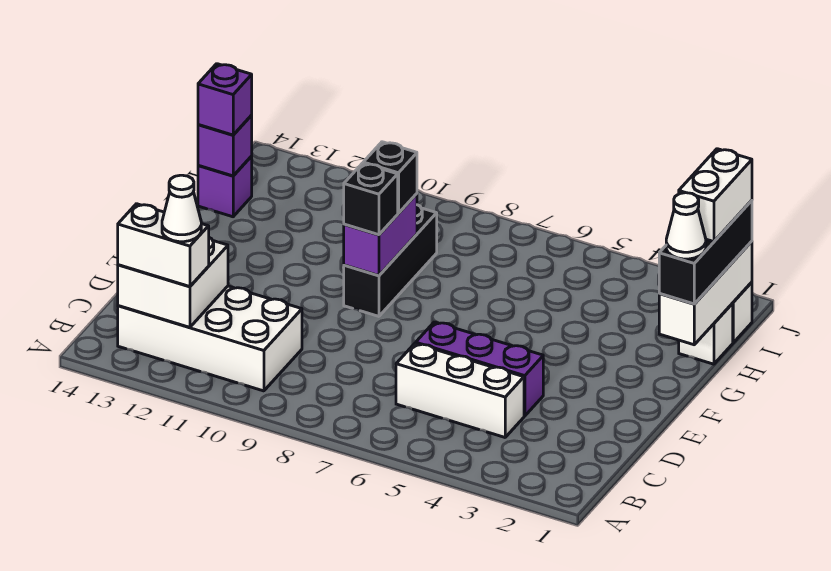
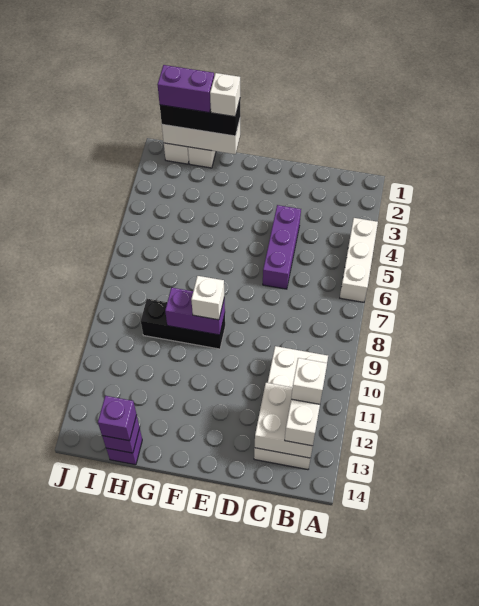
white cone B12 level 4 -> white brick B12 level 4
white brick C4:C6 level 1 -> white brick A4:A6 level 1
black brick F9 level 3 -> white brick F9 level 3
white cone G1 level 4 -> white brick G1 level 4
black brick G9 level 3 -> none
white brick H1:I1 level 4 -> purple brick H1:I1 level 4

